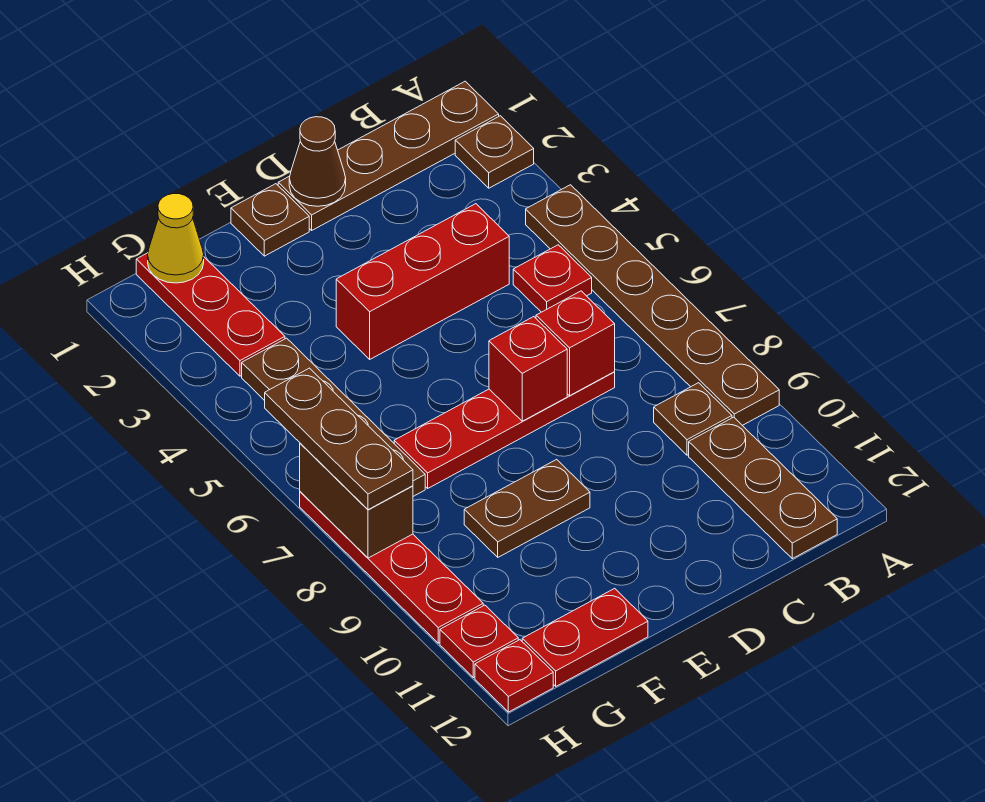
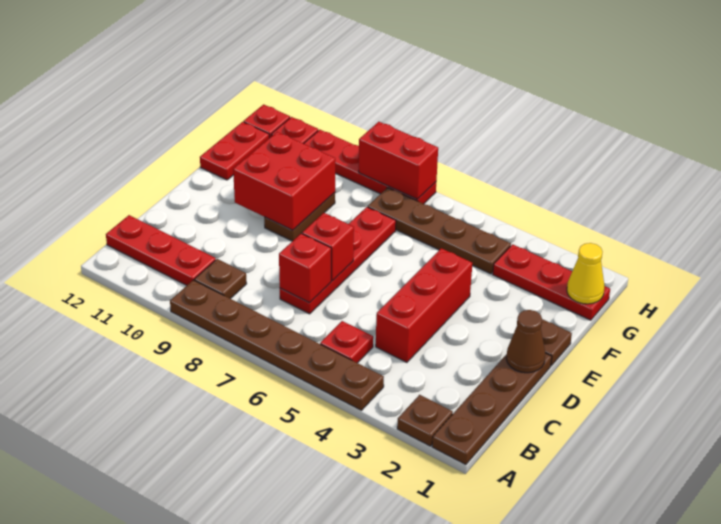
brown plate B10:B12 level 1 -> red plate B10:B12 level 1
none -> red brick E9:F10 level 2
brown plate H6:H8 level 3 -> none
brown brick H7:H8 level 2 -> red brick H7:H8 level 2

